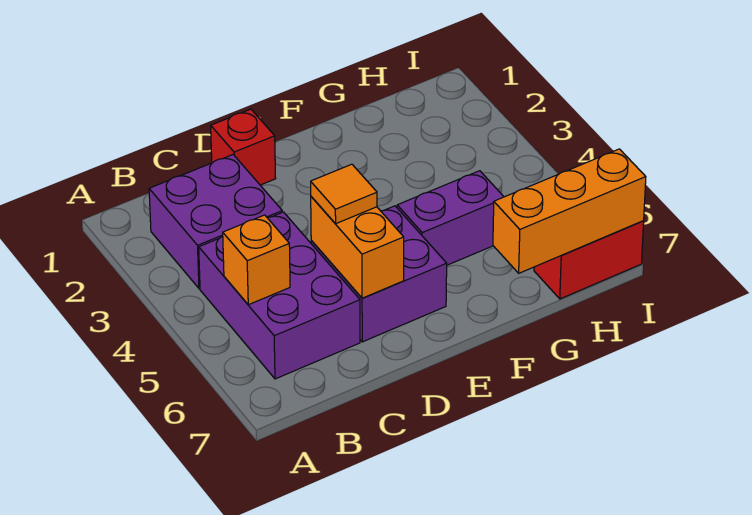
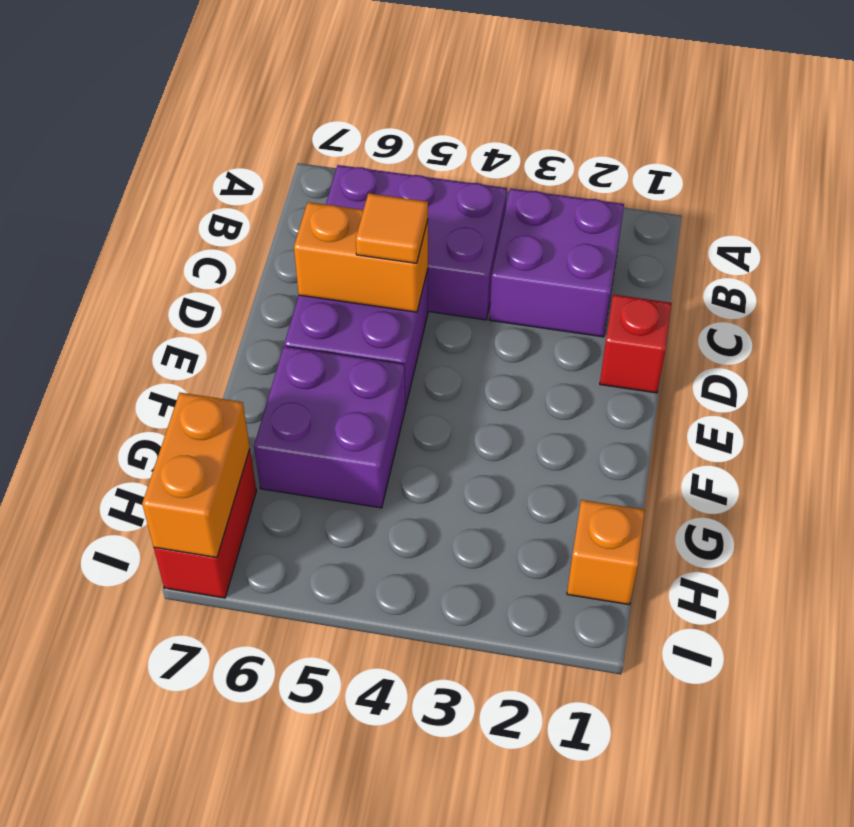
orange brick B5 level 2 -> orange brick H1 level 1
purple brick F5:G5 level 1 -> purple brick F5:G6 level 1
orange brick G7:I7 level 2 -> orange brick H7:I7 level 2

